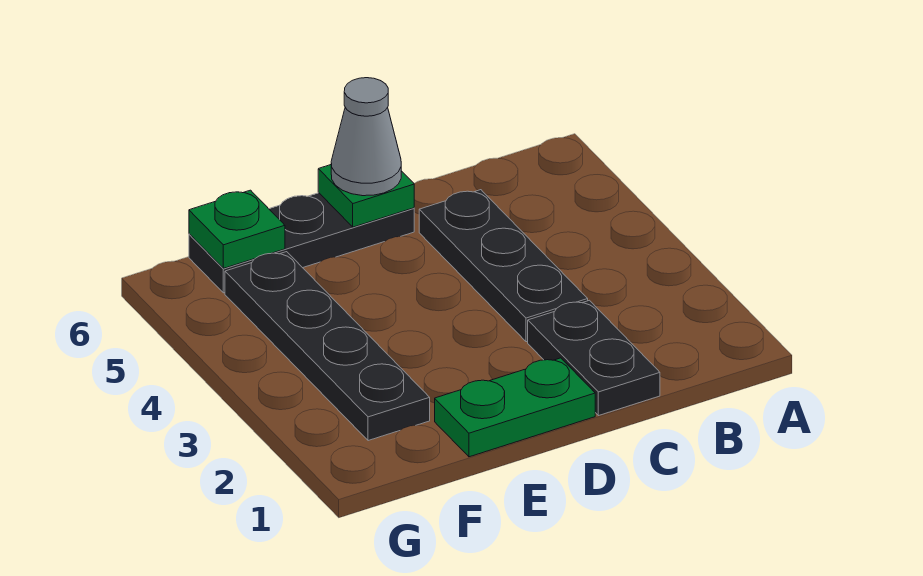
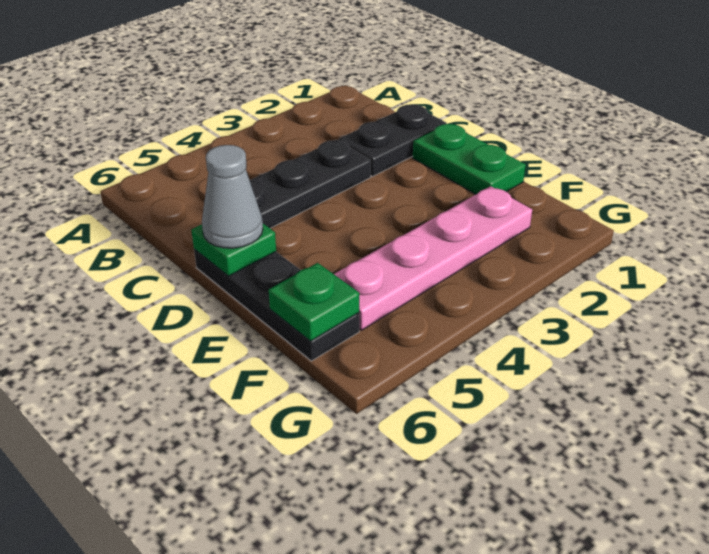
black plate F2:F5 level 1 -> pink plate F2:F5 level 1

